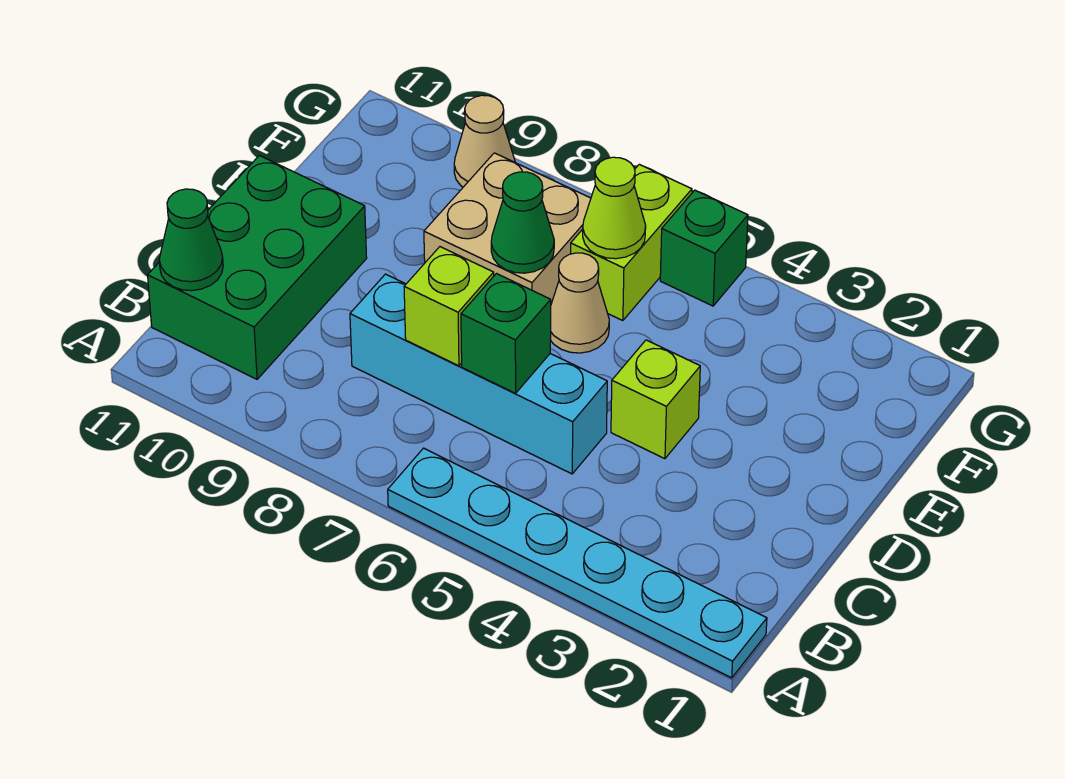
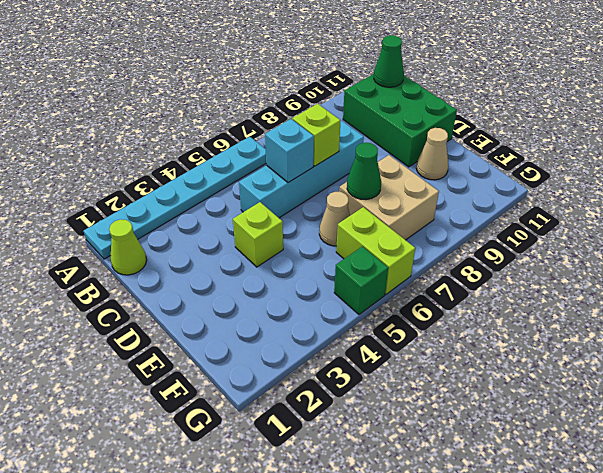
green brick C6 level 2 -> cyan brick C6 level 2
lime cone F6 level 2 -> lime cone B1 level 1
tan cone G9 level 1 -> tan cone E10 level 1

